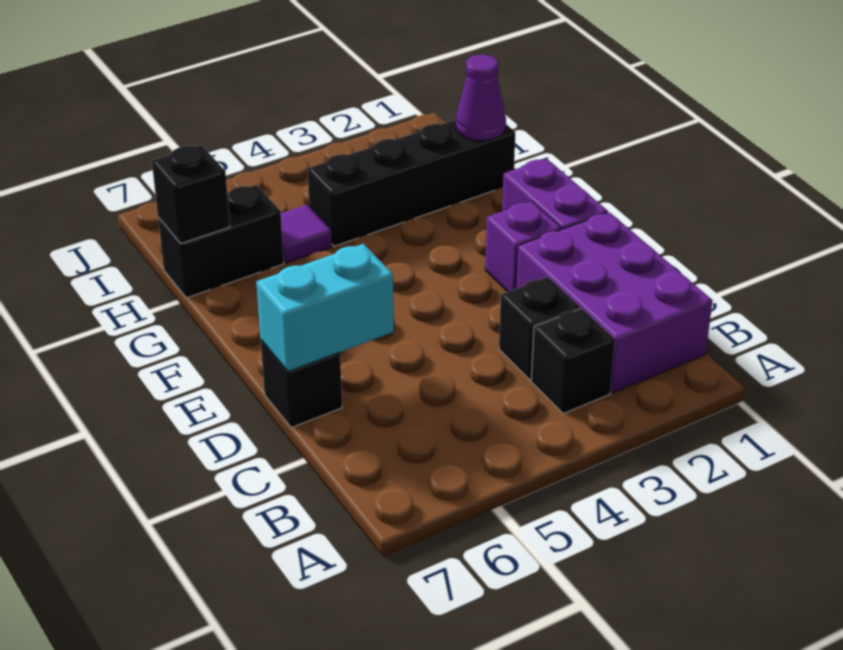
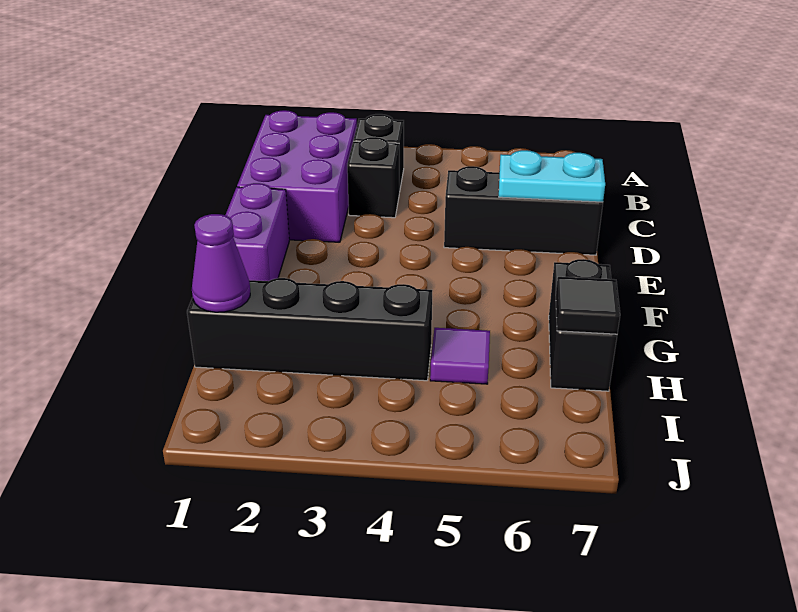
cyan brick D6:D7 level 2 -> cyan plate D6:D7 level 2
black brick D7 level 1 -> black brick D5:D7 level 1
purple brick E2 level 1 -> none
black brick H6:H7 level 1 -> black brick G7:H7 level 1
black brick H7 level 2 -> black tile H7 level 2

